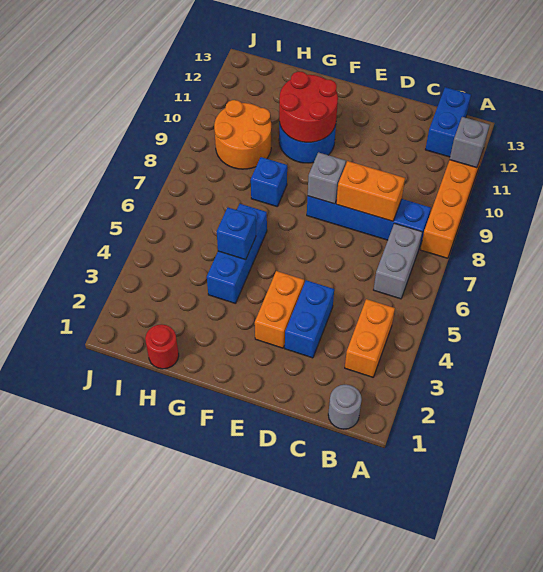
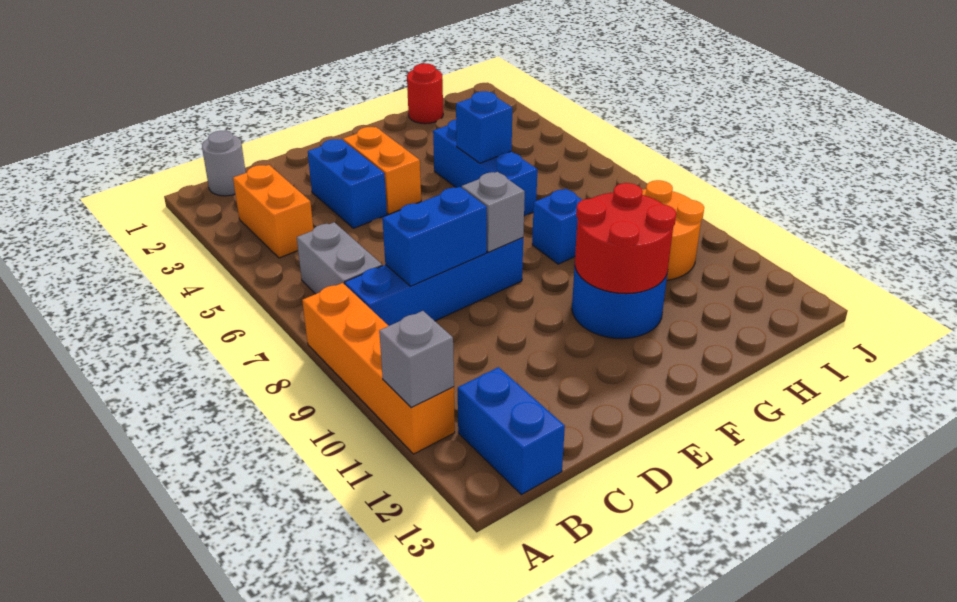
orange brick C8:D8 level 2 -> blue brick C8:D8 level 2

